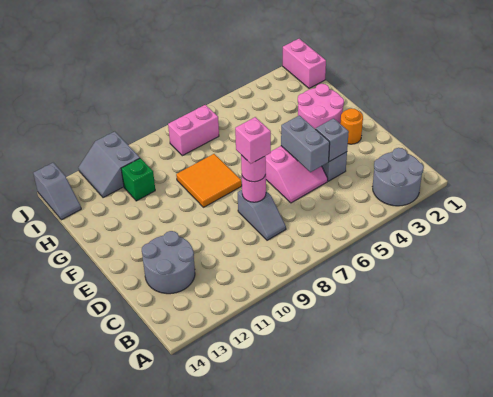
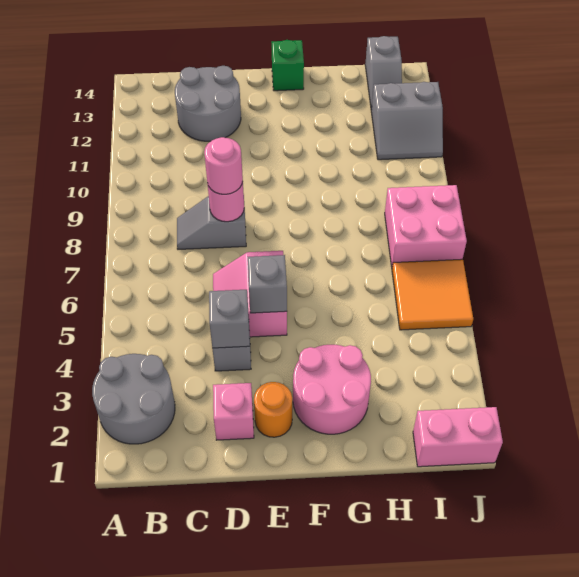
grey brick D5:E5 level 2 -> grey brick E5 level 2
pink brick D8 level 4 -> pink brick D2 level 1
orange tile F8:G9 level 1 -> orange tile I5:J6 level 1
green brick H11 level 1 -> green brick F14 level 1
pink brick I7:I8 level 1 -> pink brick I7:J8 level 1
grey slope I11:J12 level 1 top 11 -> grey slope I11:J12 level 1 top 12
grey slope I14:J14 level 1 top J -> grey slope I13:I14 level 1 top 14

